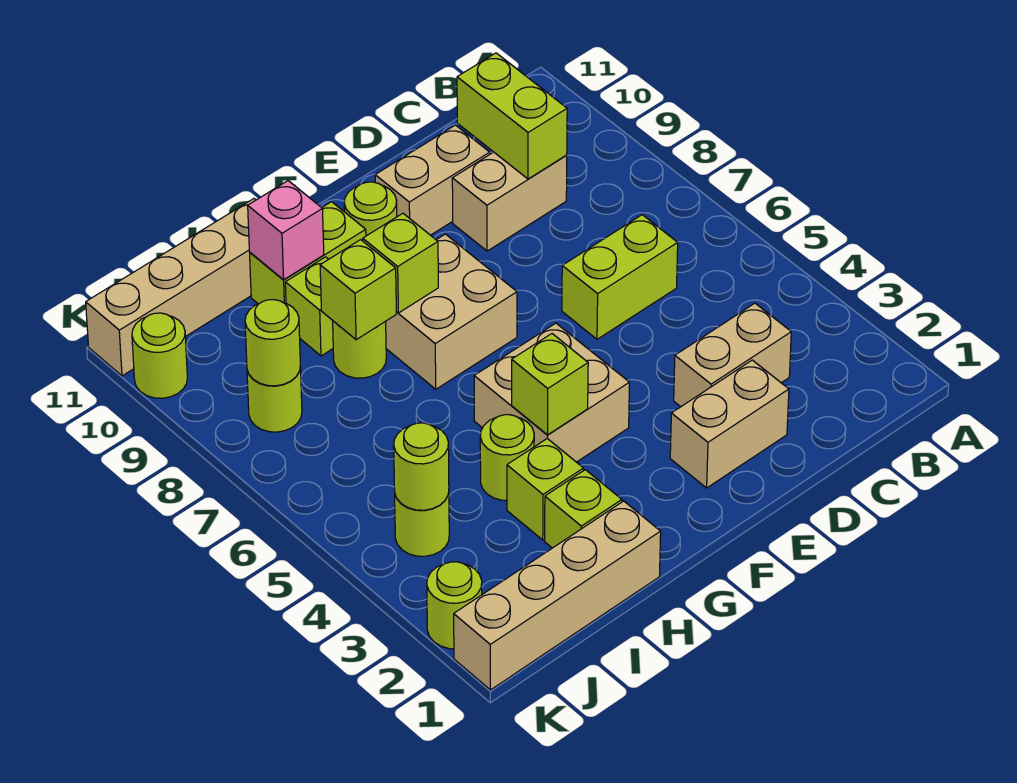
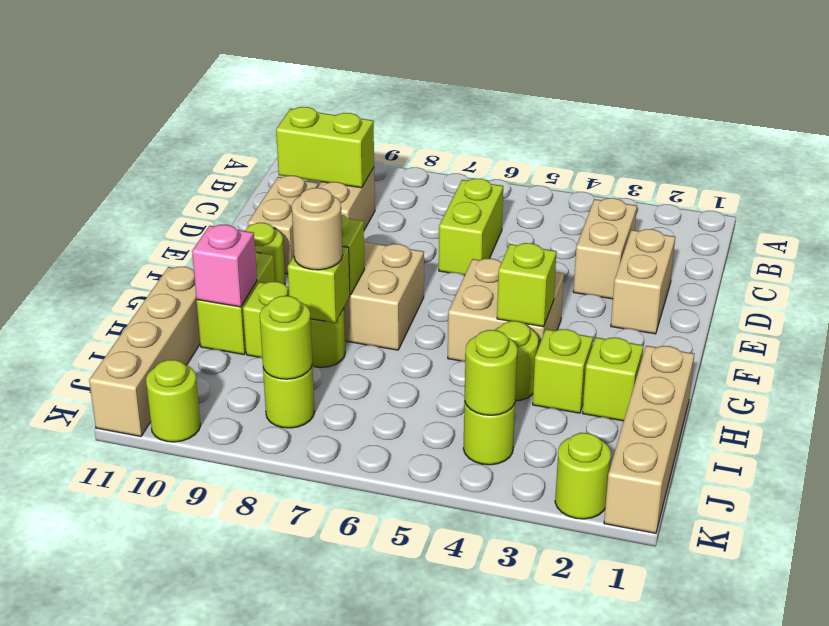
none -> tan round brick H8 level 3

